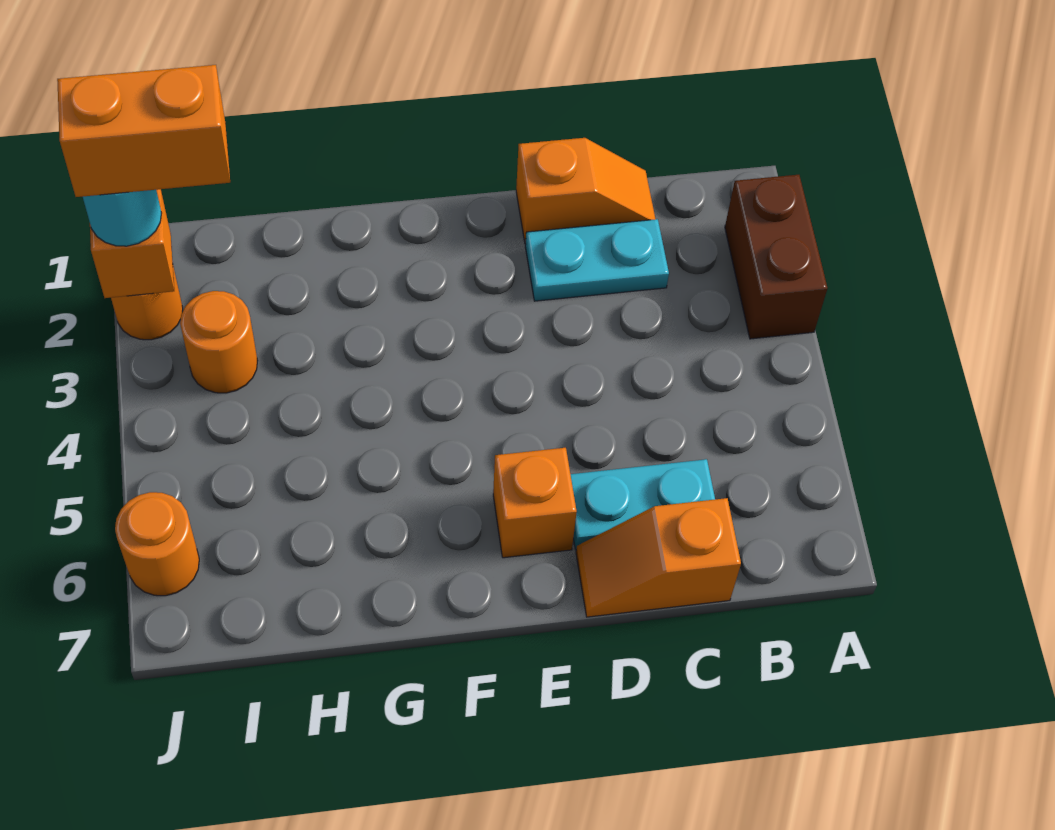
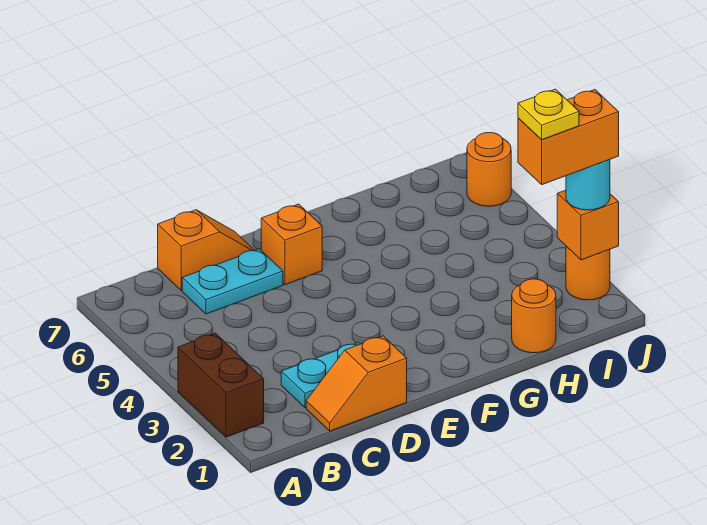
none -> yellow plate I2 level 5
orange round brick I3 level 1 -> orange round brick H1 level 1

